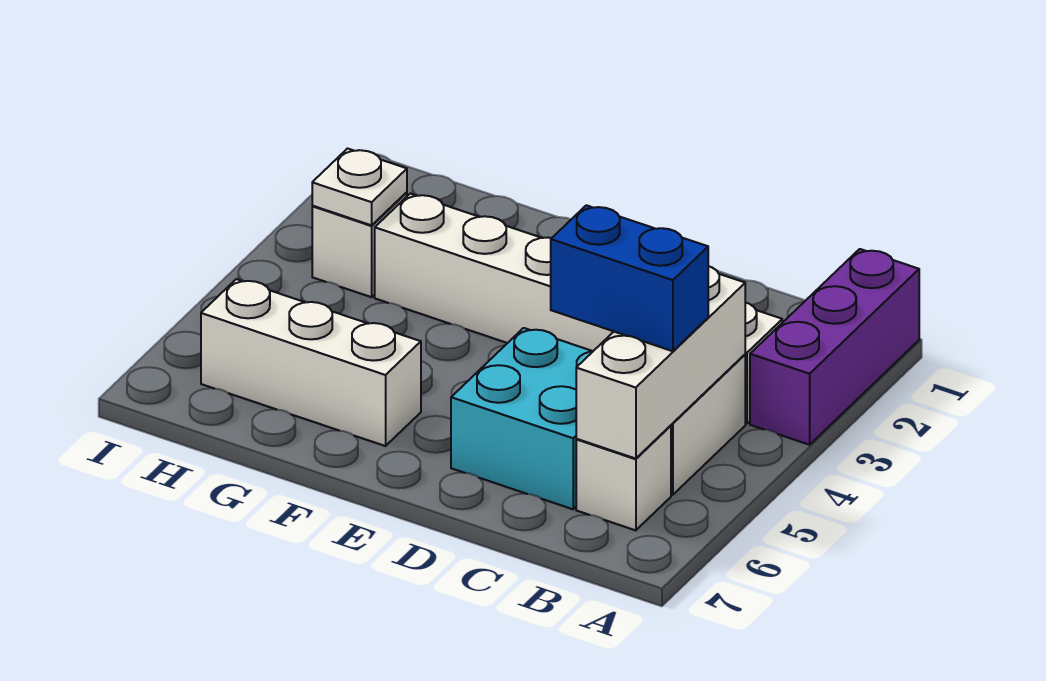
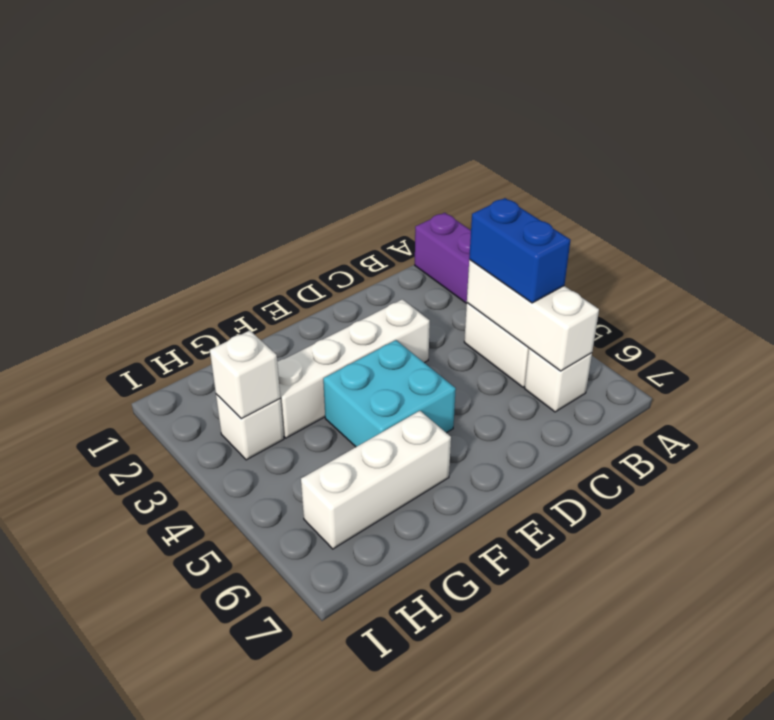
white brick B3:G3 level 1 -> white brick D3:G3 level 1
blue brick B5:C5 level 3 -> blue brick B4:B5 level 3
cyan brick C5:D6 level 1 -> cyan brick E4:F5 level 1
white plate H3 level 2 -> white brick H3 level 2

